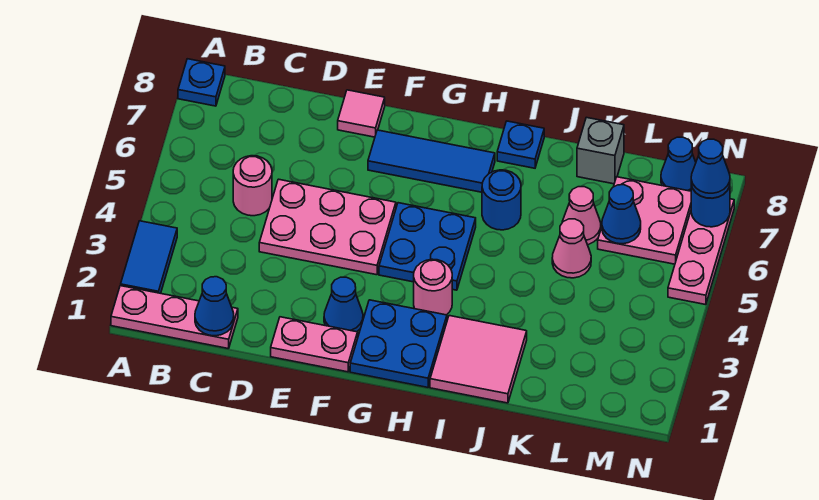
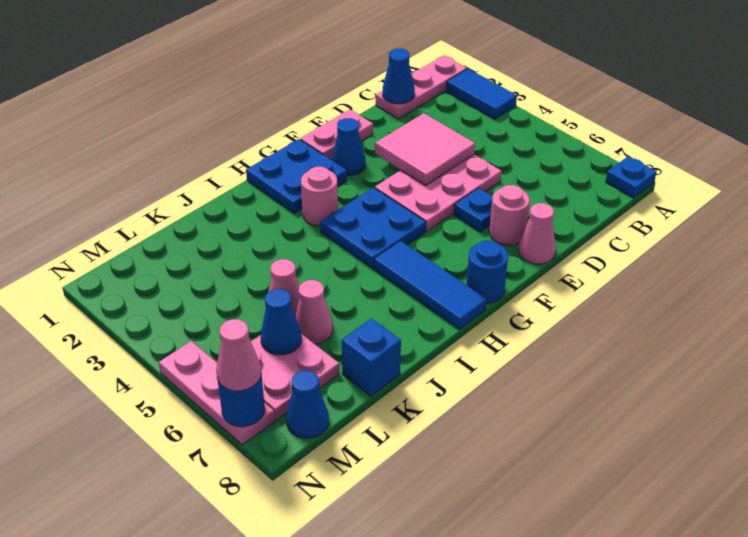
pink round brick C5 level 1 -> pink round brick E7 level 1
pink tile E8 level 1 -> pink cone E8 level 1
blue tile F7:H7 level 1 -> blue tile H6:H8 level 1
pink tile I1:J2 level 1 -> pink tile D3:E4 level 2
blue round brick I6 level 1 -> blue round brick G8 level 1
blue plate I8 level 1 -> blue plate E6 level 1
grey brick K8 level 1 -> blue brick K8 level 1
blue cone N7 level 3 -> pink cone N7 level 3

